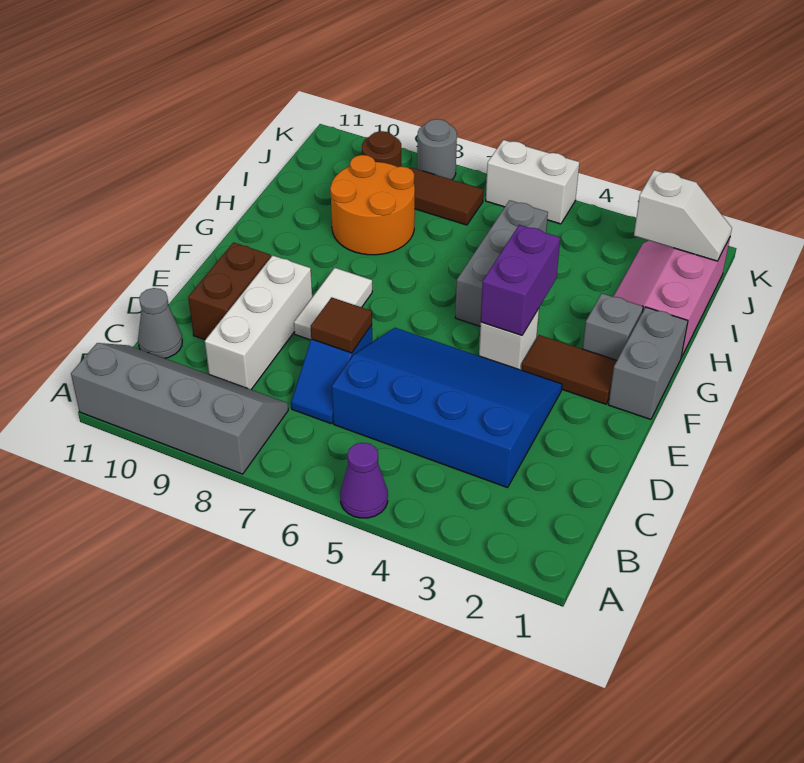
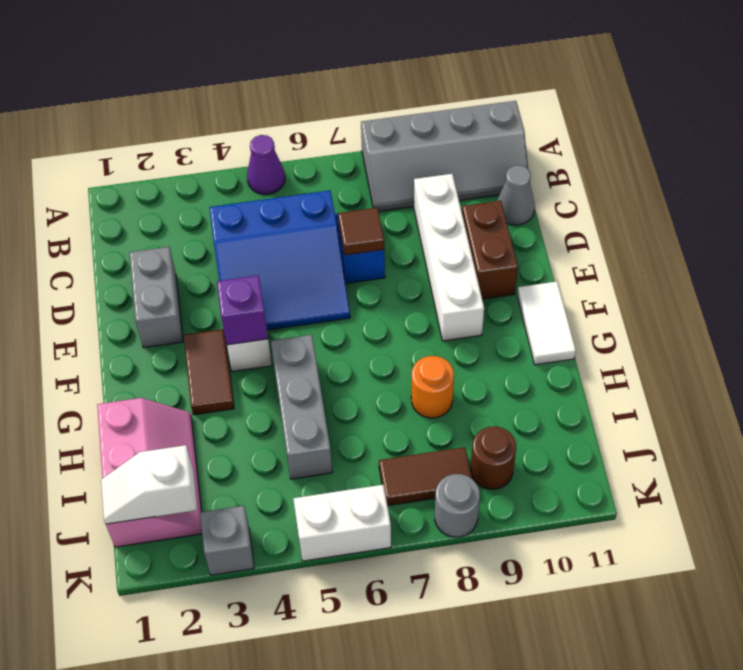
blue slope C3:E6 level 1 top C -> blue slope C4:E6 level 1 top C
white brick C9:E9 level 1 -> white brick C9:F9 level 1
white tile E8:F8 level 1 -> white tile F11:G11 level 1
grey brick F1:G1 level 1 -> grey brick D2:E2 level 1
brown tile F2:F3 level 1 -> brown tile F3:G3 level 1
purple brick F4:G4 level 2 -> purple brick F4 level 2
grey brick G2 level 1 -> grey brick K3 level 1
orange round brick H8:I9 level 1 -> orange round brick H8 level 1

